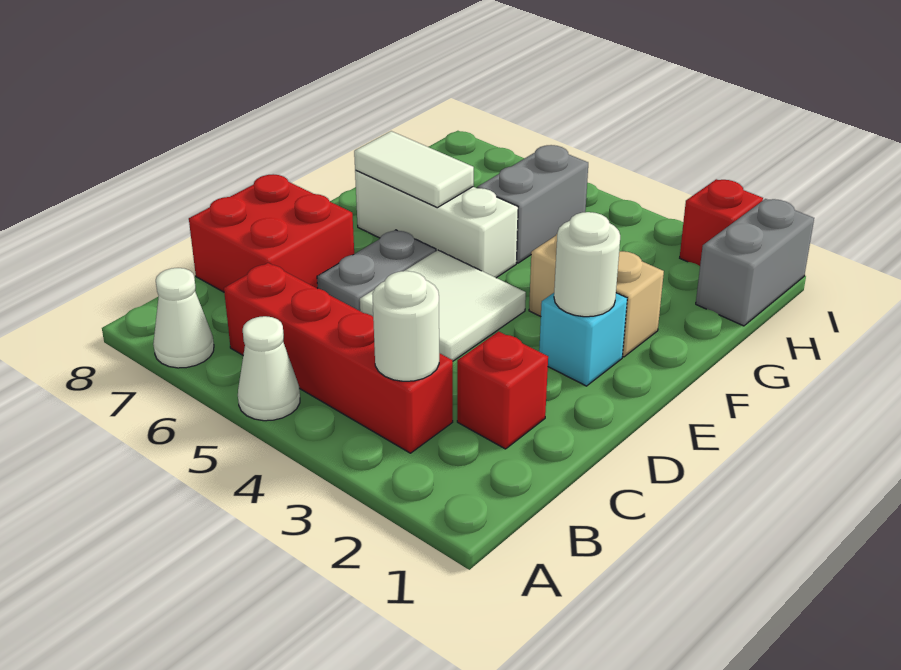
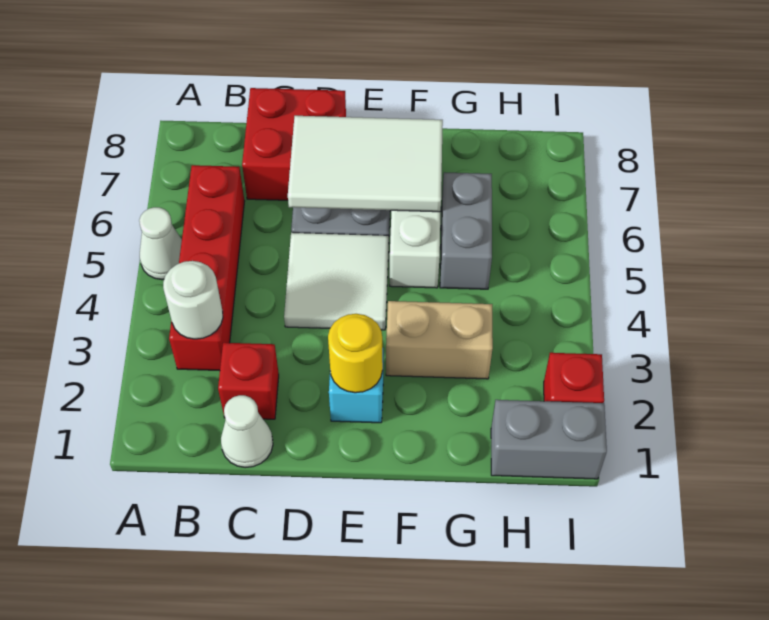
white cone A7 level 1 -> white cone C1 level 1
white round brick E2 level 2 -> yellow round brick E2 level 2
tan brick F2:F3 level 1 -> tan brick F3:G3 level 1
white tile F6:F7 level 2 -> white tile D6:F7 level 2
grey brick G5:H5 level 1 -> grey brick G5:G6 level 1

